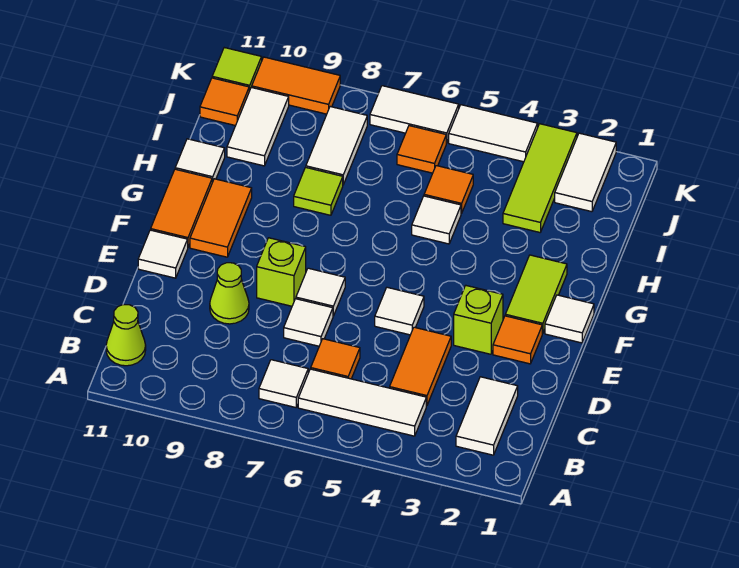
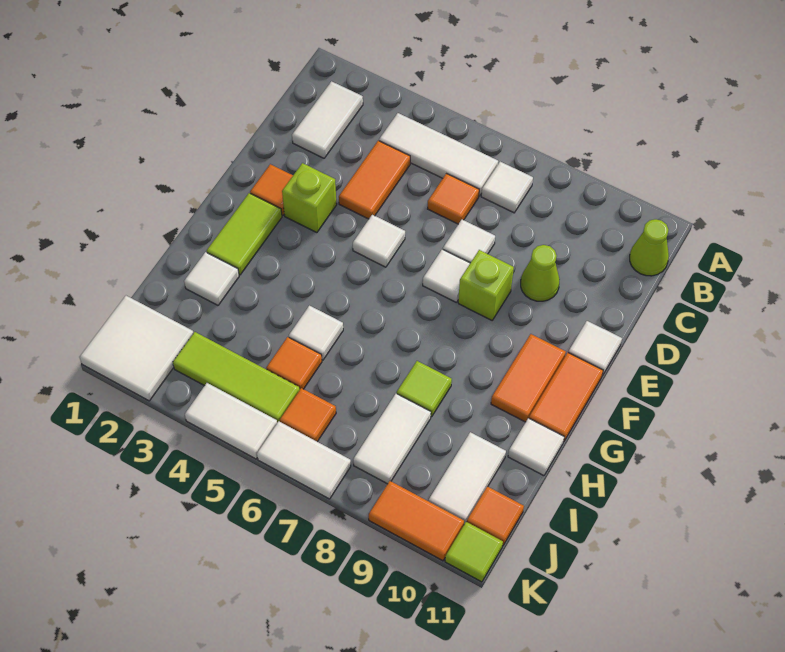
white tile F1 level 1 -> white tile H2 level 1
lime tile I3:K3 level 1 -> lime tile J3:J5 level 1
white tile J2:K2 level 1 -> white tile J1:K2 level 1

